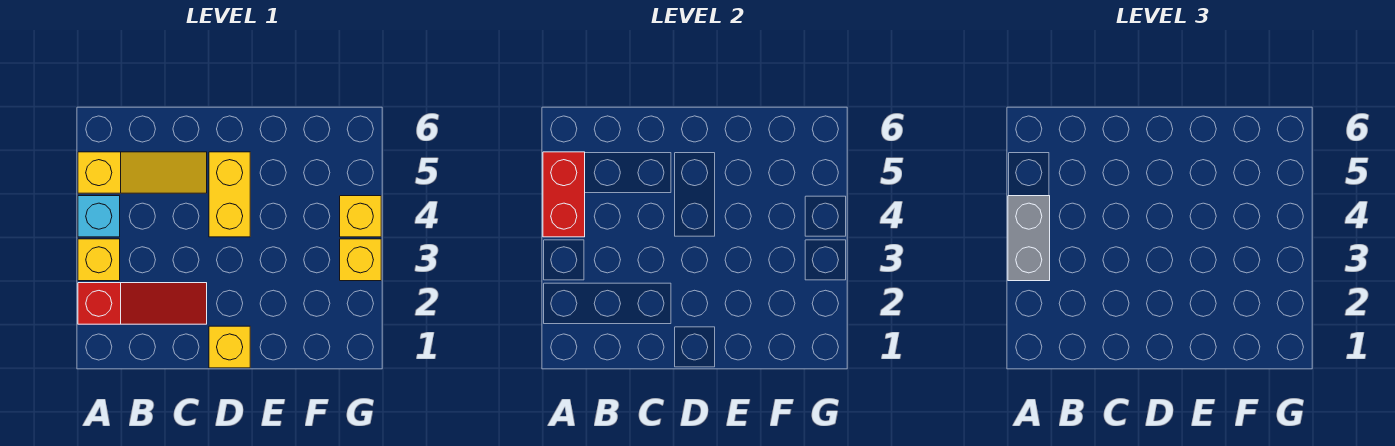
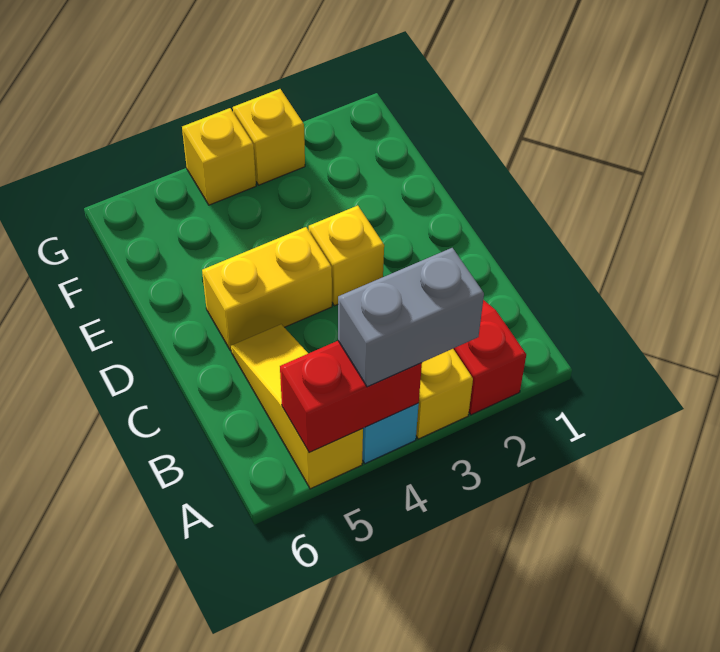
yellow brick D1 level 1 -> yellow brick D3 level 1

